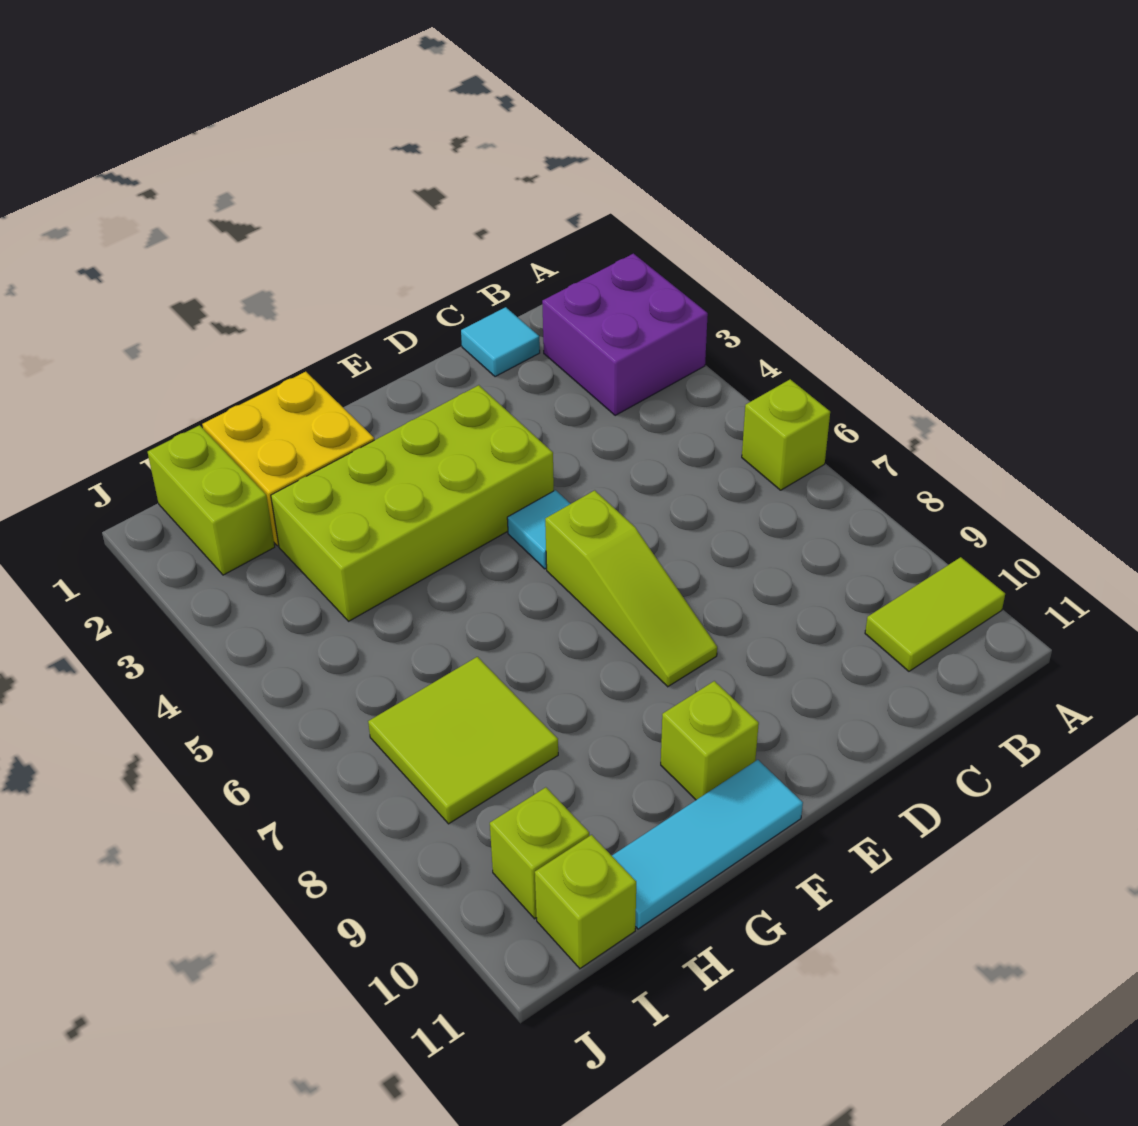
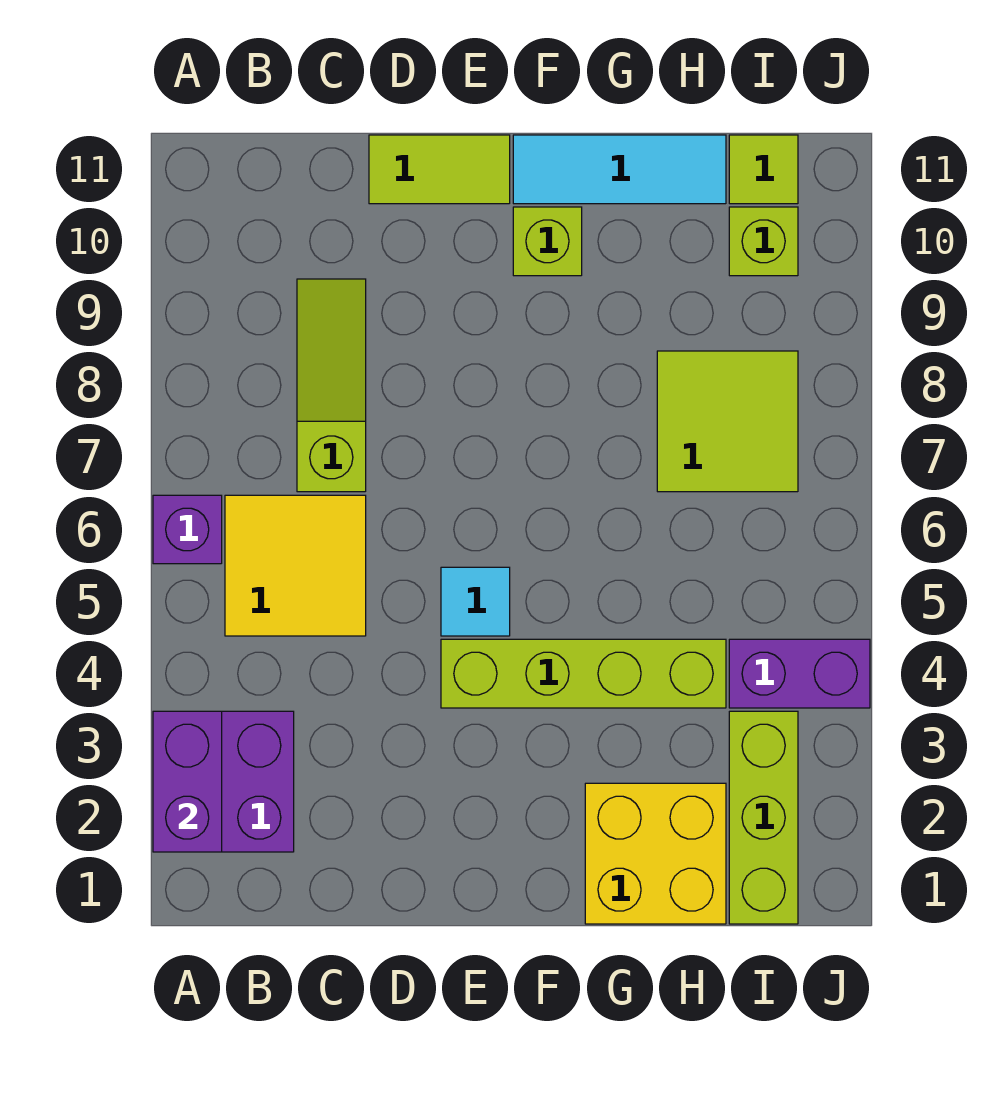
none -> purple brick A2:A3 level 2
lime brick A6 level 1 -> purple brick A6 level 1
lime tile A10:B10 level 1 -> lime tile D11:E11 level 1
none -> yellow tile B5:C6 level 1
cyan tile C1 level 1 -> none
lime brick E3:H4 level 1 -> lime brick E4:H4 level 1
lime slope E6:E8 level 1 top 6 -> lime slope C7:C9 level 1 top 7
lime brick I1:I2 level 1 -> lime brick I1:I3 level 1
none -> purple brick I4:J4 level 1
lime brick I11 level 1 -> lime tile I11 level 1

